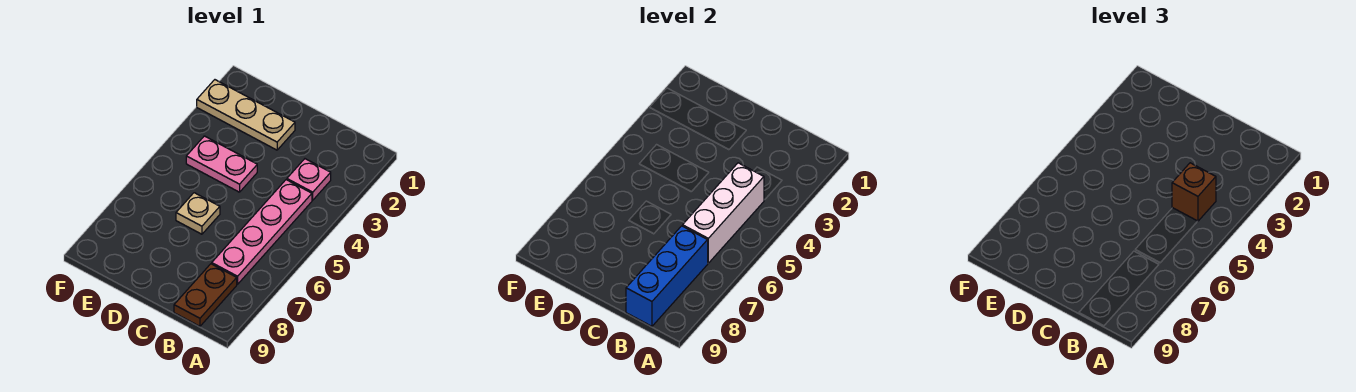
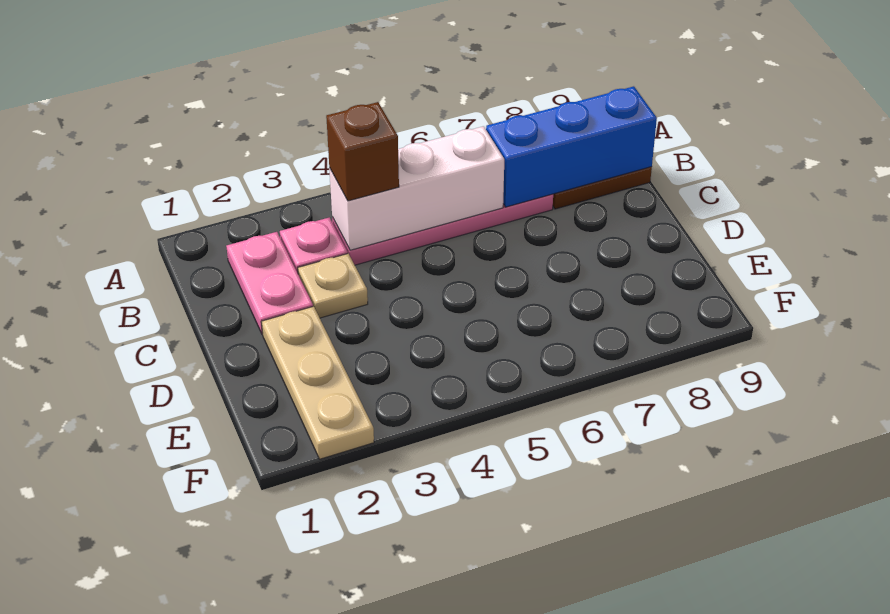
pink plate D4:E4 level 1 -> pink plate B2:C2 level 1
tan plate D6 level 1 -> tan plate C3 level 1

